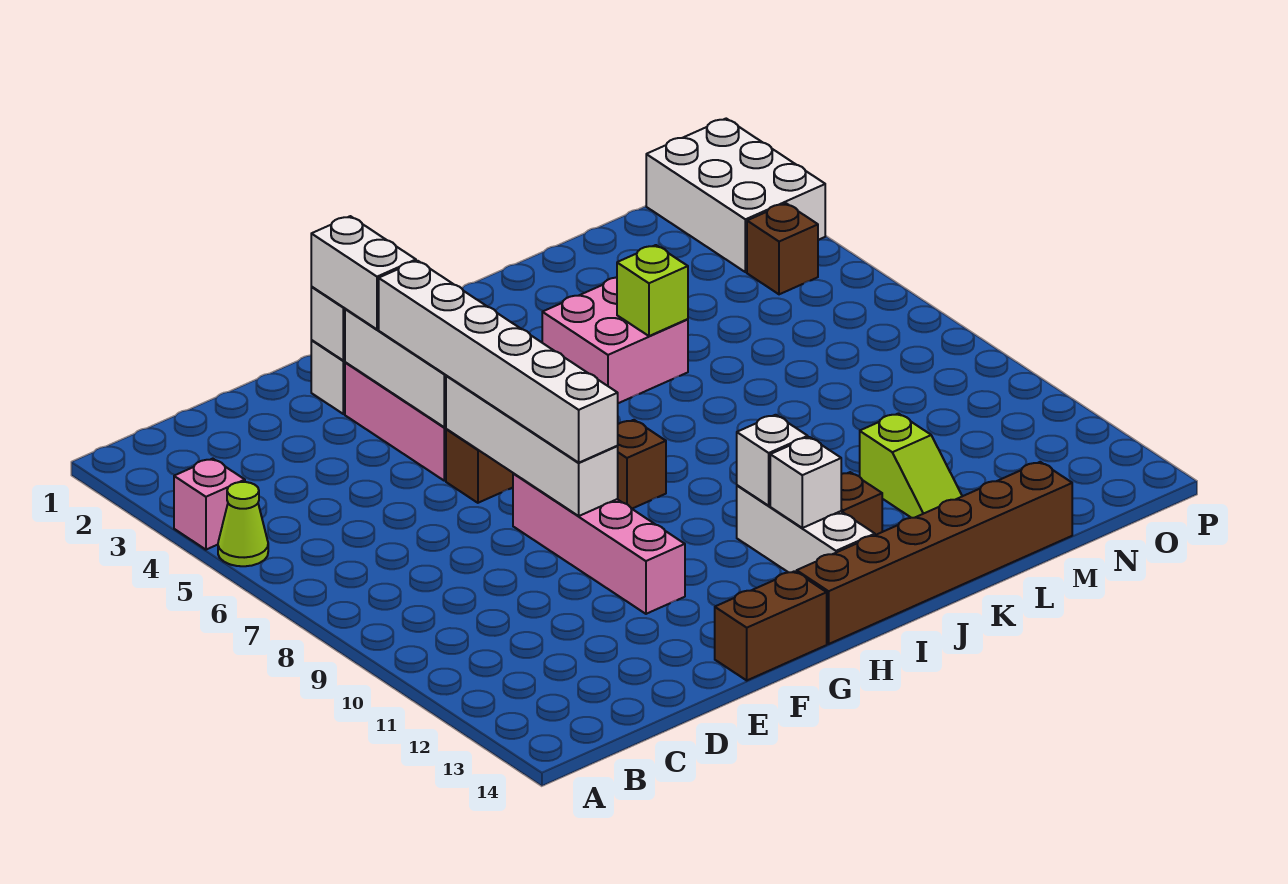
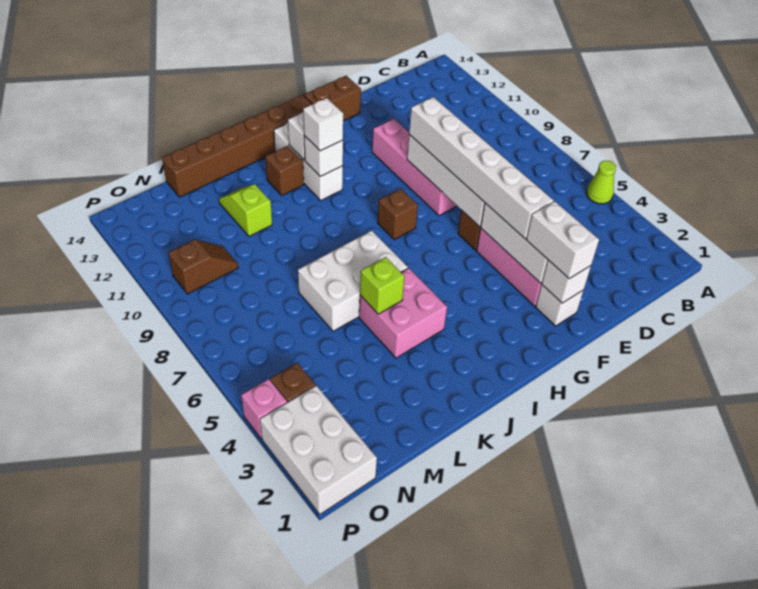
pink brick A4 level 1 -> pink brick P4 level 1
none -> white brick I11 level 3
none -> white brick J6:L7 level 1
none -> brown slope N10:O10 level 1 top O

